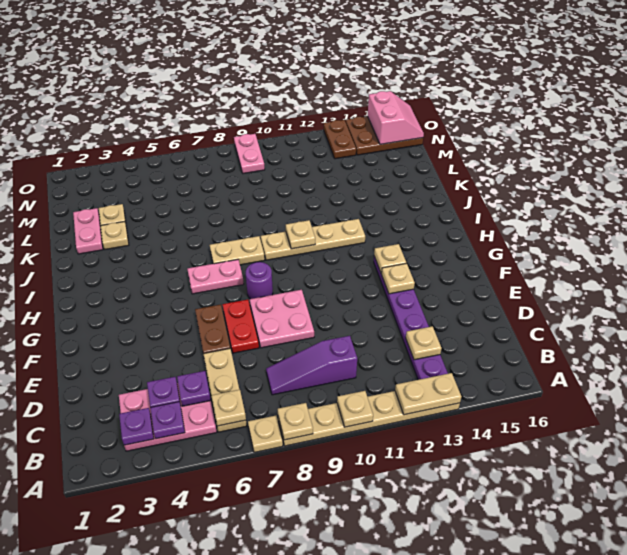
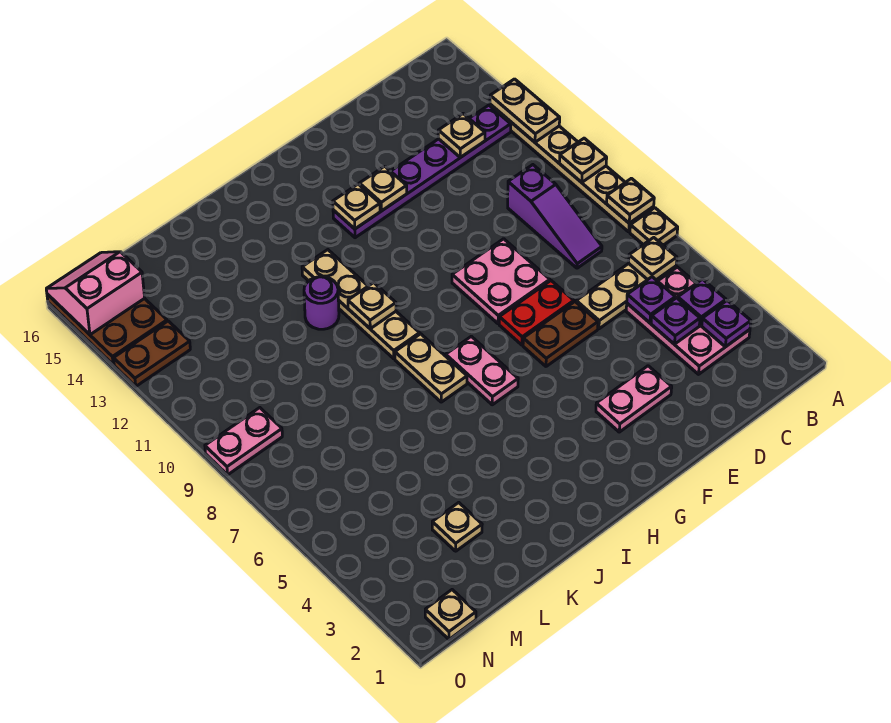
purple round brick G8 level 1 -> purple round brick J11 level 1
pink plate K2:L2 level 1 -> pink plate E3:F3 level 1
tan plate K3 level 1 -> tan plate N1 level 1

